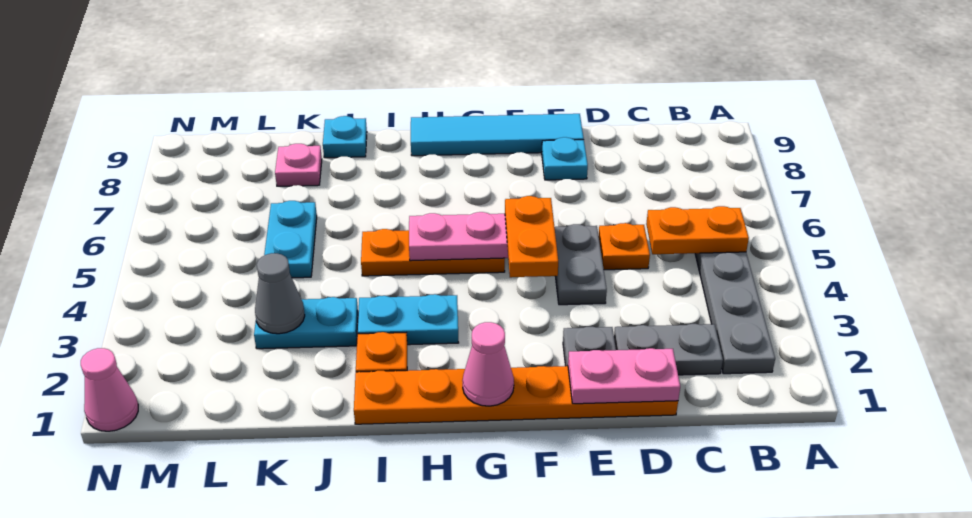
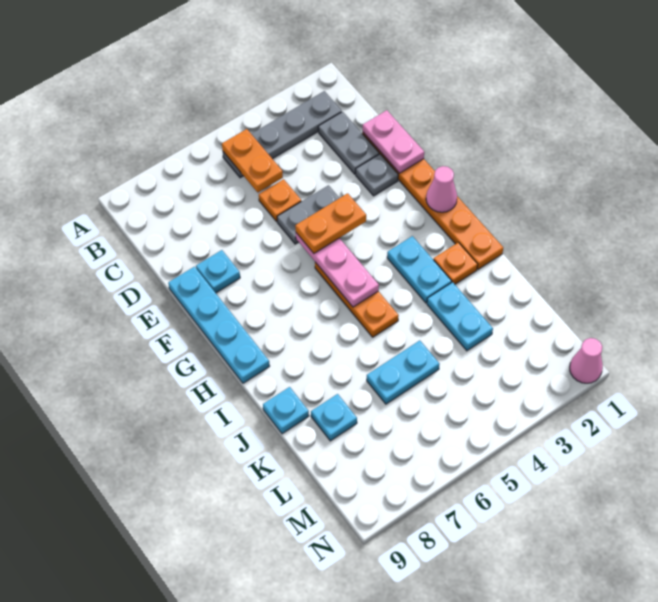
cyan tile E9:H9 level 1 -> cyan plate E9:H9 level 1
grey cone K3 level 2 -> none
pink plate K8 level 1 -> cyan plate K8 level 1

